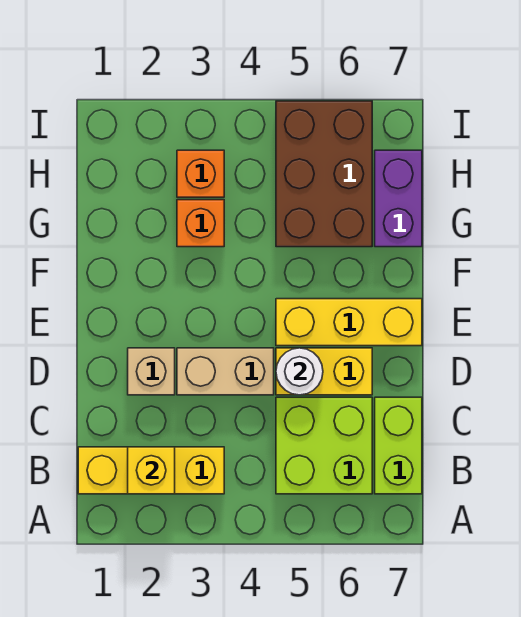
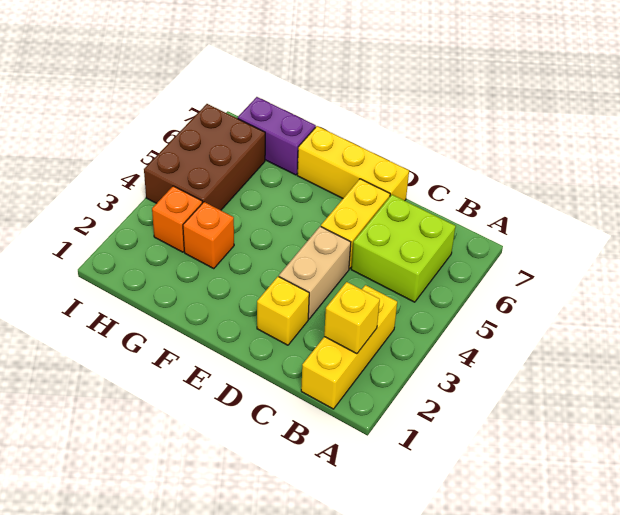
lime brick B7:C7 level 1 -> none
tan brick D2 level 1 -> yellow brick D2 level 1
white round brick D5 level 2 -> none
yellow brick E5:E7 level 1 -> yellow brick D7:F7 level 1
brown brick G5:I6 level 1 -> brown brick H4:I6 level 1

